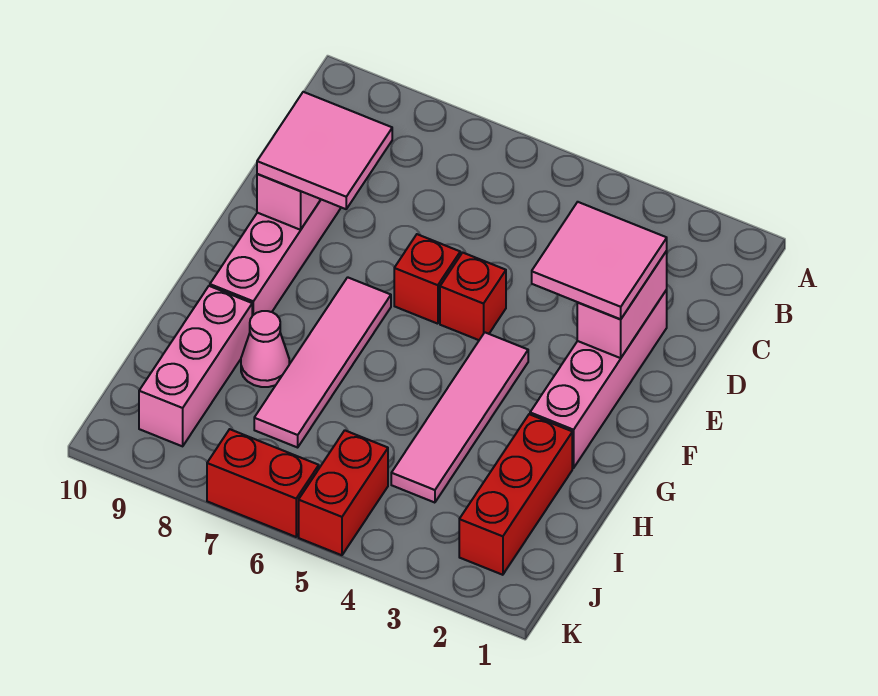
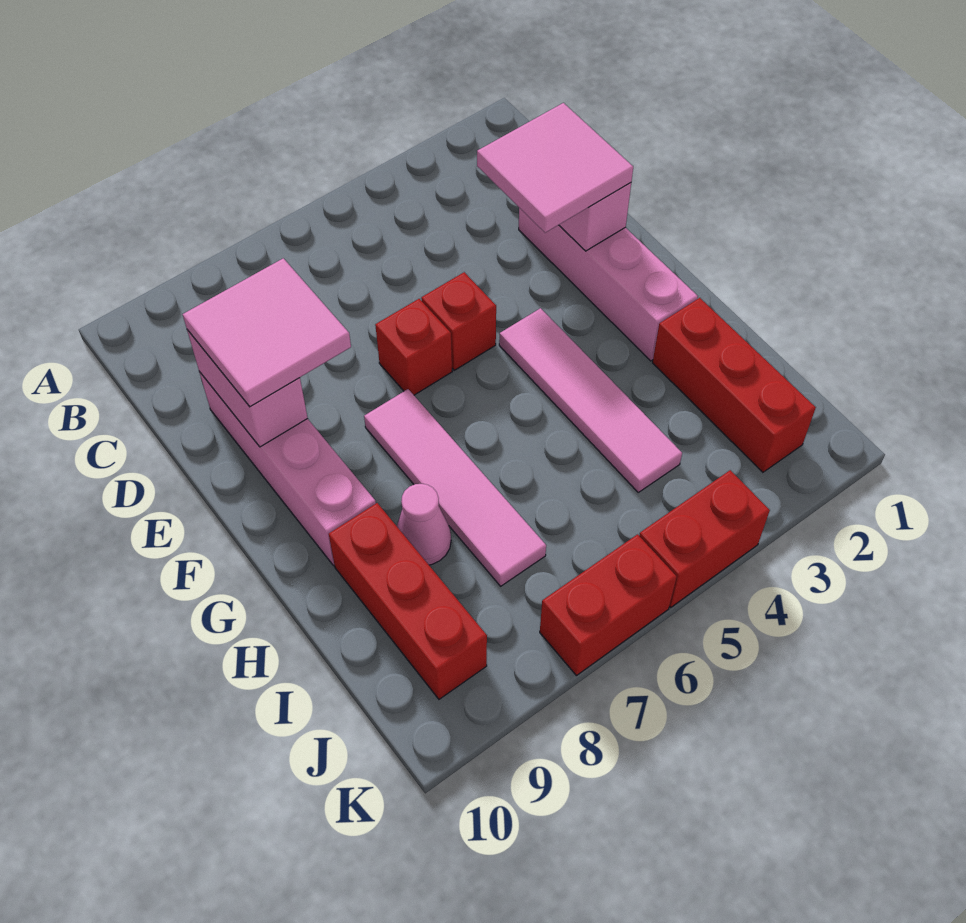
pink brick H9:J9 level 1 -> red brick H9:J9 level 1
red brick J5:K5 level 1 -> red brick K4:K5 level 1

